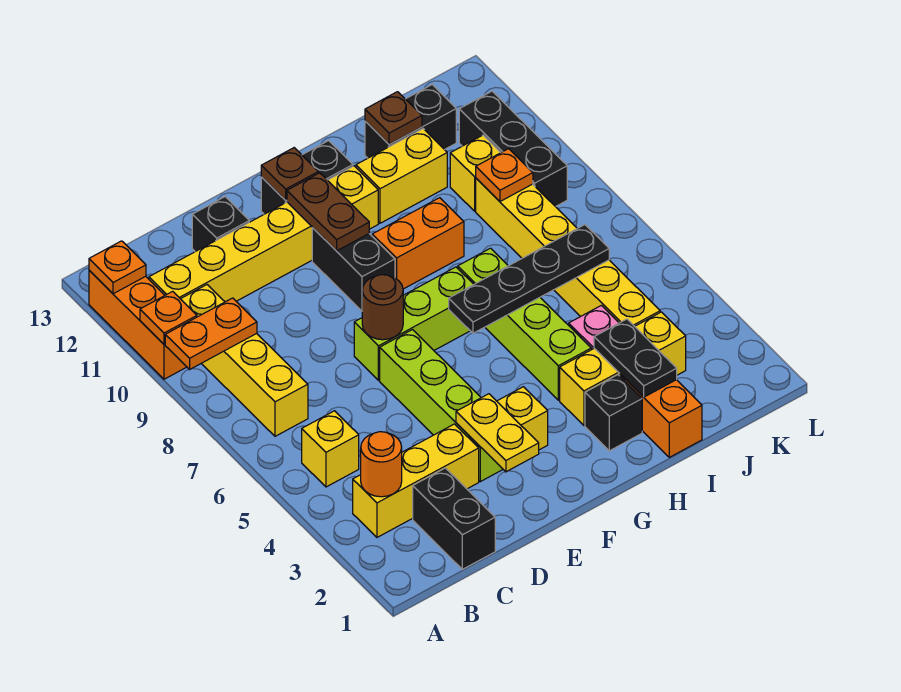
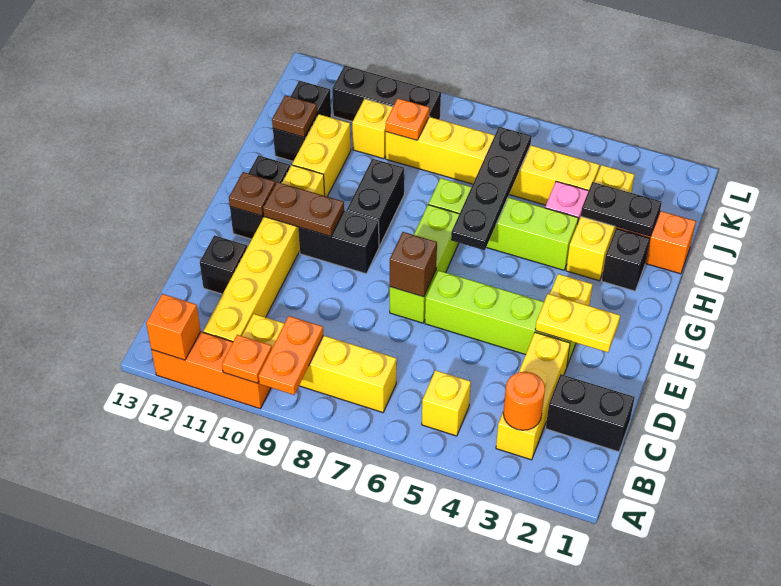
orange plate A12 level 2 -> orange brick A12 level 2
brown round brick E7 level 2 -> brown brick E7 level 2
orange brick G9:H9 level 1 -> black brick G9:H9 level 1

